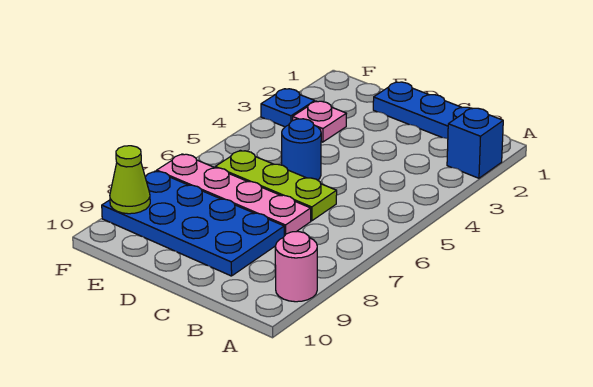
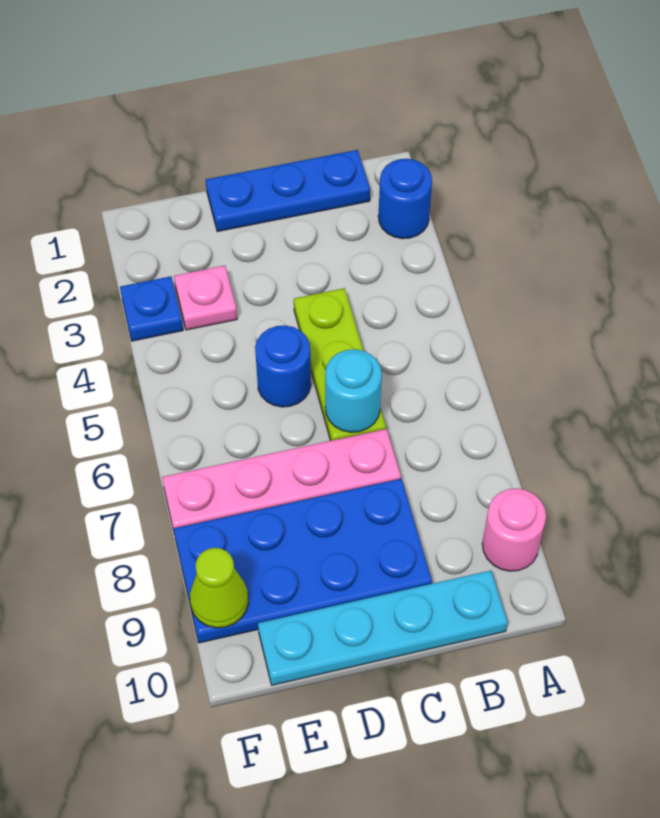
blue brick A2 level 1 -> blue round brick A2 level 1
none -> cyan plate B10:E10 level 1
lime plate C6:E6 level 1 -> lime plate C4:C6 level 1
none -> cyan round brick C6 level 2

